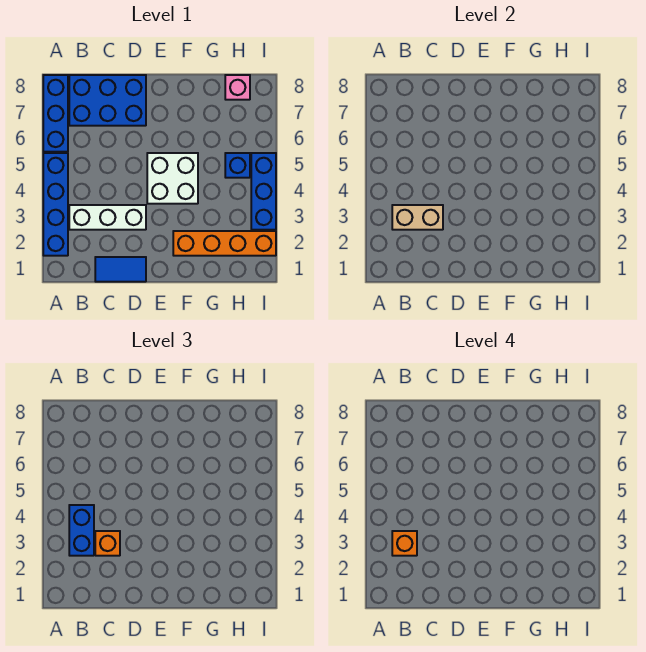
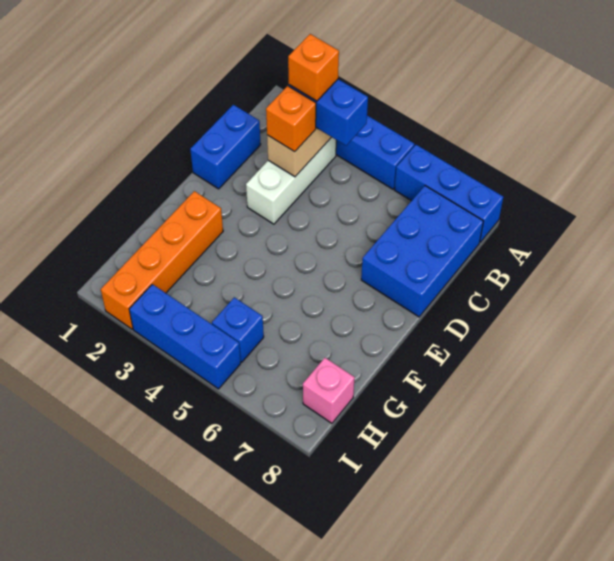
blue tile C1:D1 level 1 -> blue brick C1:D1 level 1
white brick E4:F5 level 1 -> none

